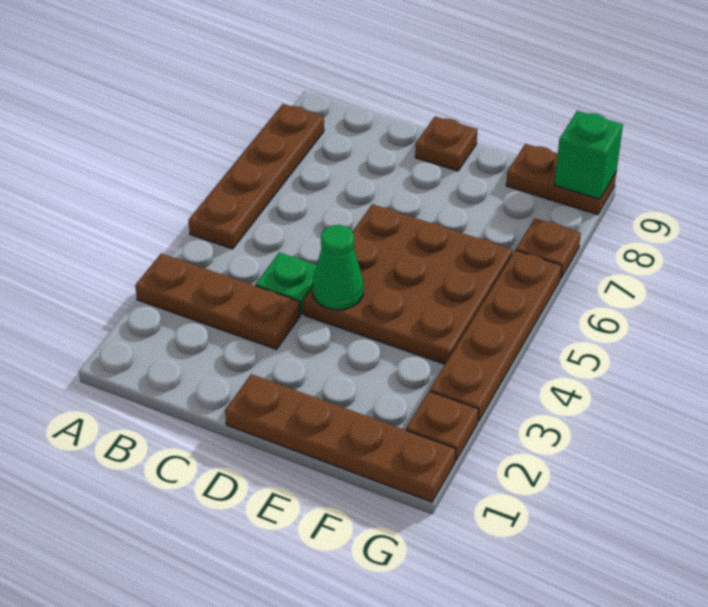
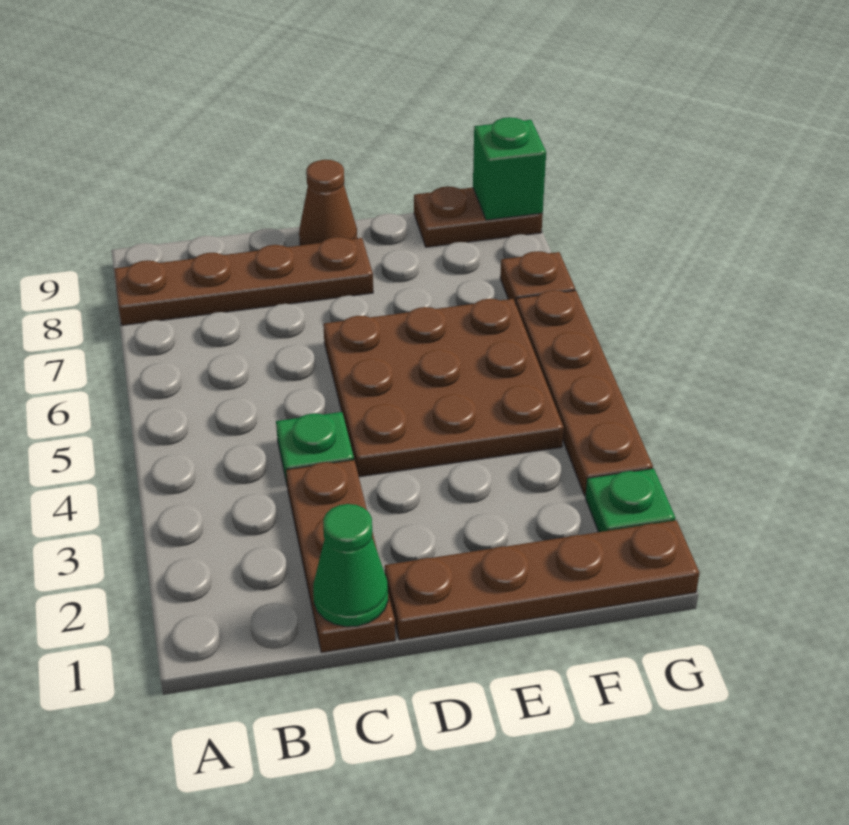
brown plate A3:C3 level 1 -> brown plate C1:C3 level 1
brown plate A5:A8 level 1 -> brown plate A8:D8 level 1
green cone D4 level 2 -> green cone C1 level 2
brown plate D9 level 1 -> brown cone D9 level 1
brown plate G2 level 1 -> green plate G2 level 1

